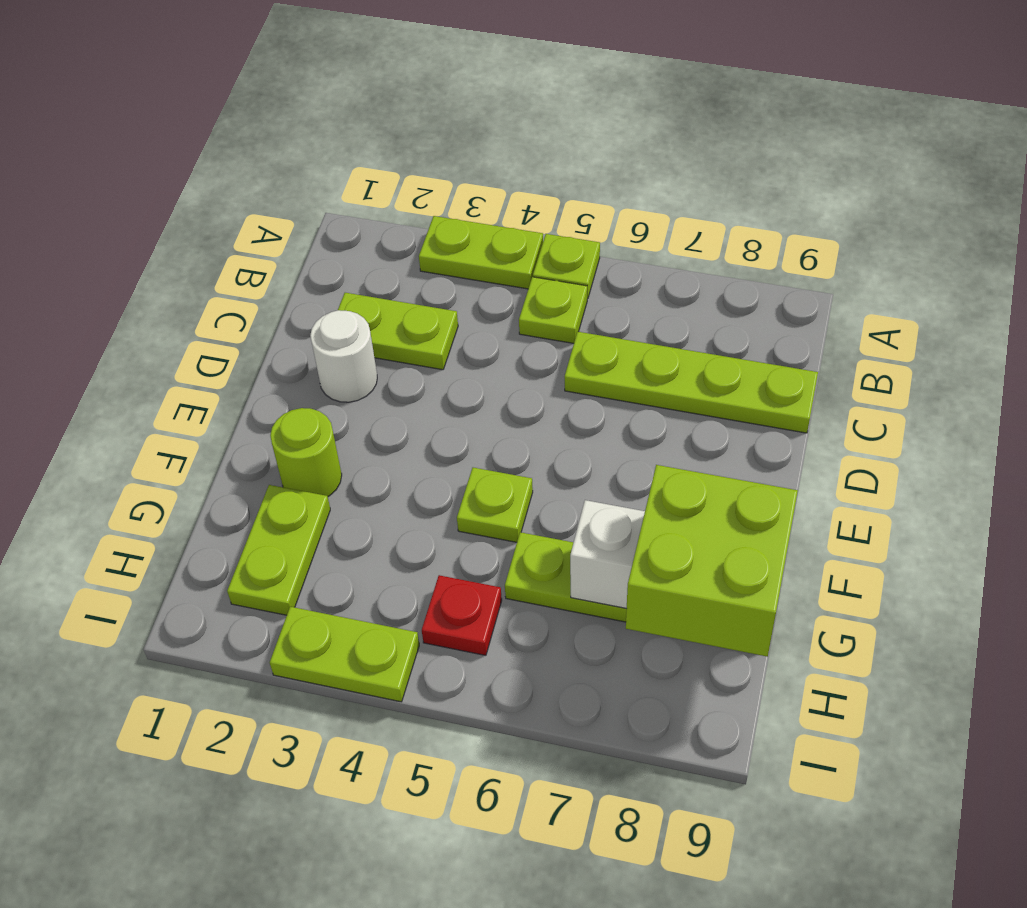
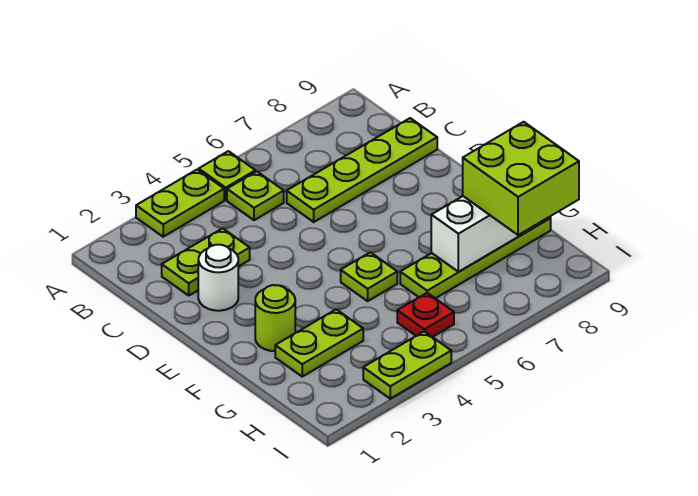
lime plate G2:H2 level 1 -> lime plate G2:G3 level 1

